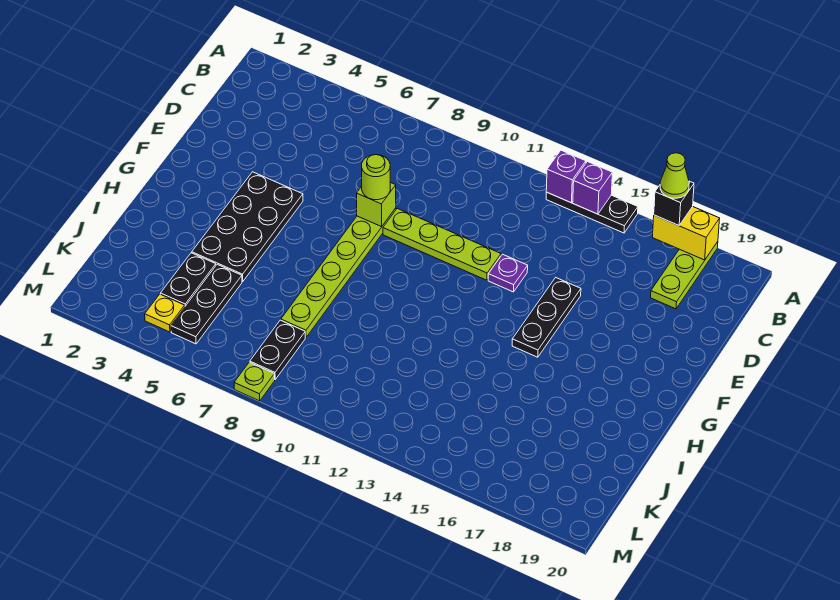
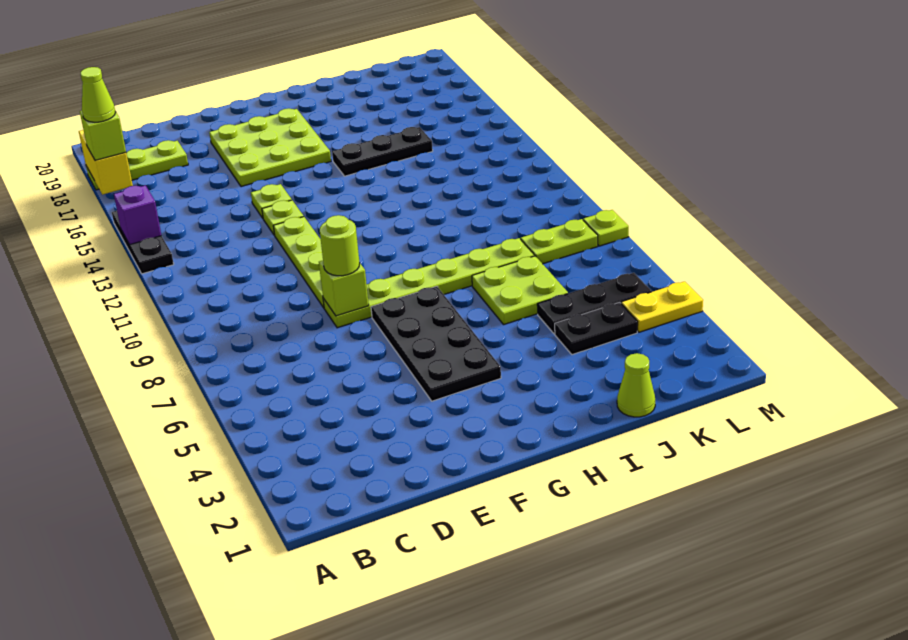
purple brick A13 level 2 -> none
black brick A17 level 3 -> lime brick A17 level 3
purple plate E13 level 1 -> lime plate E13 level 1
none -> lime plate E14 level 1
black plate E15:G15 level 1 -> black plate H15:J15 level 1
none -> lime plate E16:G18 level 1
black plate F4:I5 level 1 -> black plate F4:G7 level 1
none -> lime plate I6:J7 level 1
none -> lime cone J1 level 1
black plate K8:L8 level 1 -> lime plate K8:L8 level 1
yellow plate L4 level 1 -> yellow plate L4:M4 level 1

